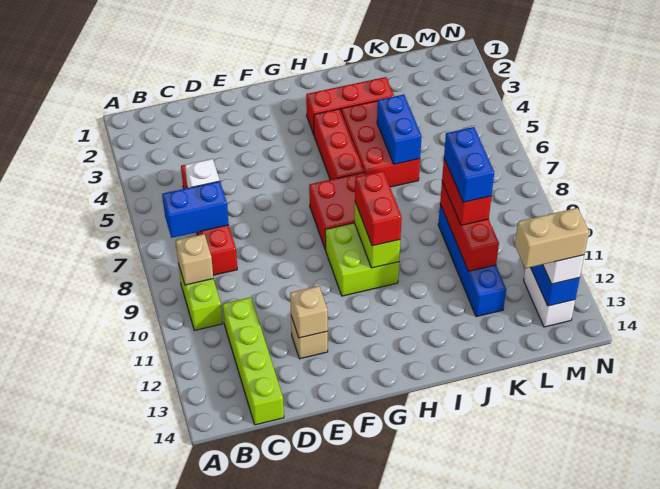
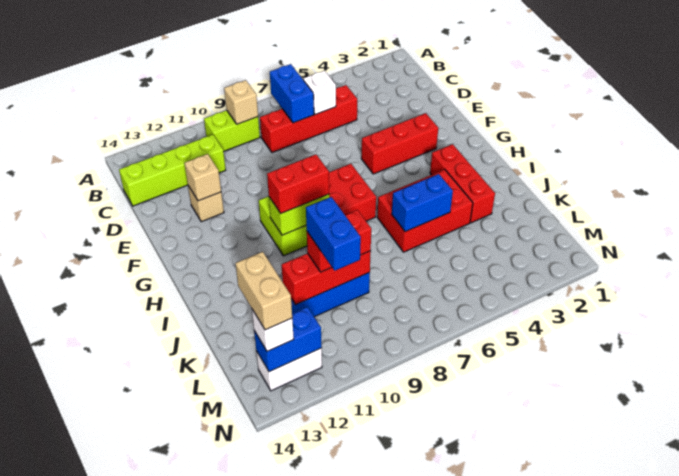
red brick H4:H6 level 1 -> red brick F3:F5 level 1
blue brick K9:K10 level 4 -> blue brick K10:L10 level 4

